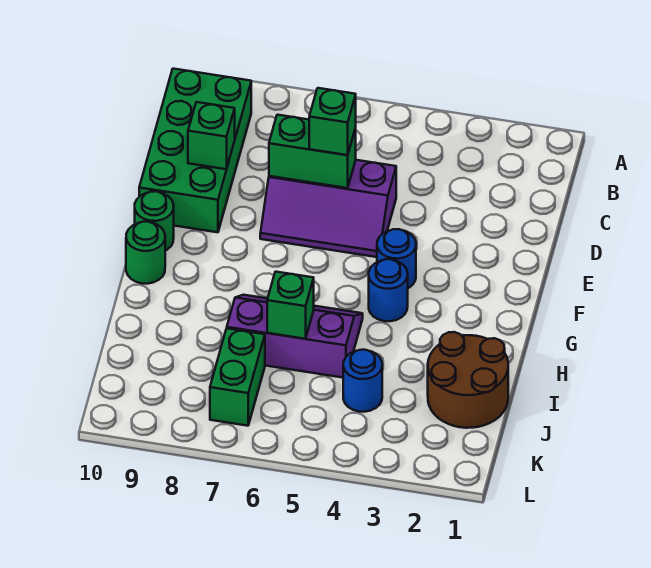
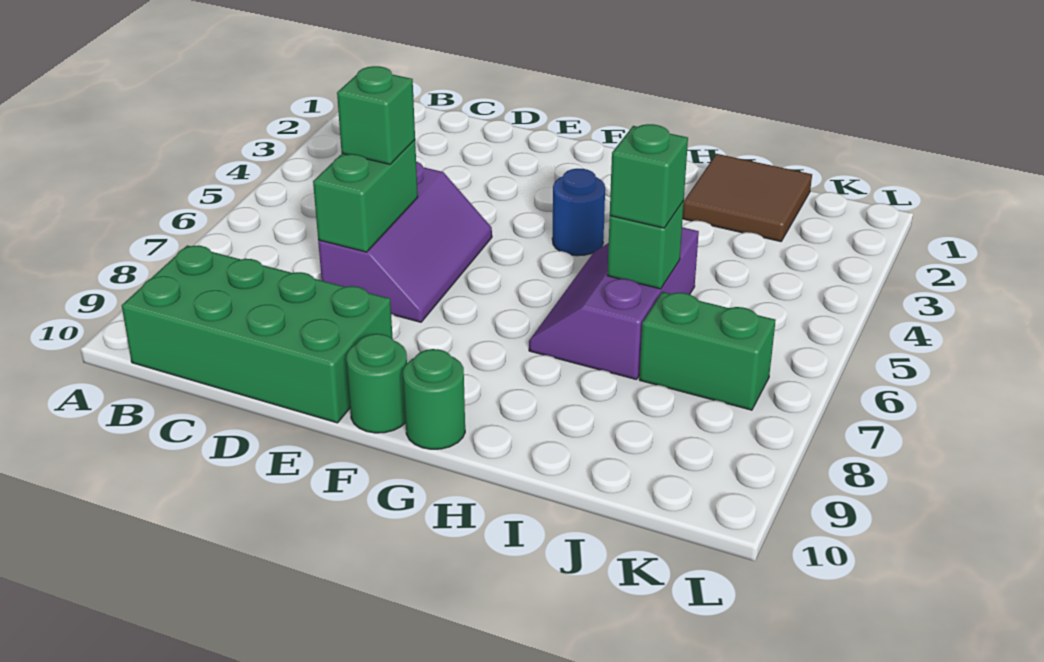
green brick D9 level 2 -> green brick I6 level 3
blue round brick F4 level 1 -> none
brown round brick I1:J2 level 1 -> brown tile I1:J2 level 1
blue round brick J4 level 1 -> none

